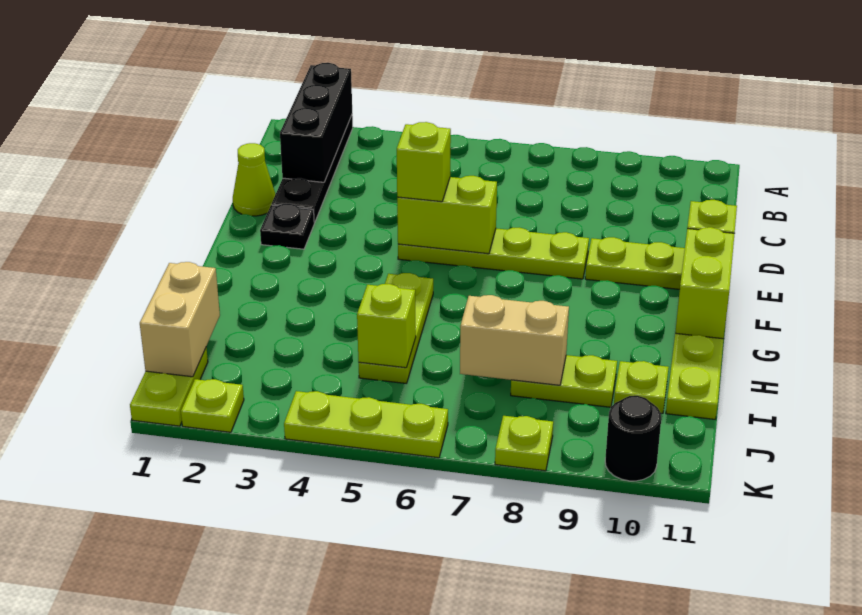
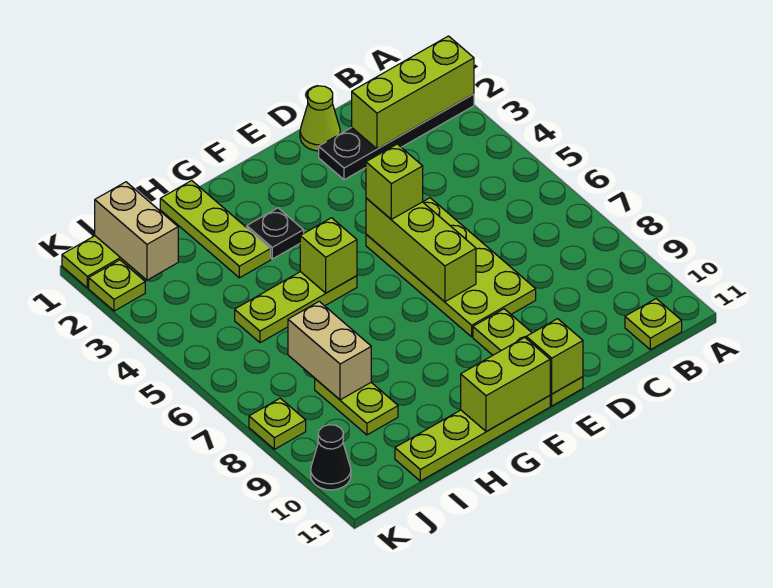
black brick A2:C2 level 2 -> lime brick A2:C2 level 2
black plate E2 level 1 -> black plate G3 level 1
lime plate E5:E8 level 1 -> lime plate D5:E8 level 1
lime brick E5:E6 level 2 -> lime brick E5:E7 level 2
tan brick I1:J1 level 2 -> tan brick J1:J2 level 2
lime brick I5 level 2 -> lime brick G5 level 2
lime plate I10 level 1 -> lime plate B11 level 1
lime plate K4:K6 level 1 -> lime plate H1:H3 level 1
black round brick K10 level 1 -> black cone K10 level 1

